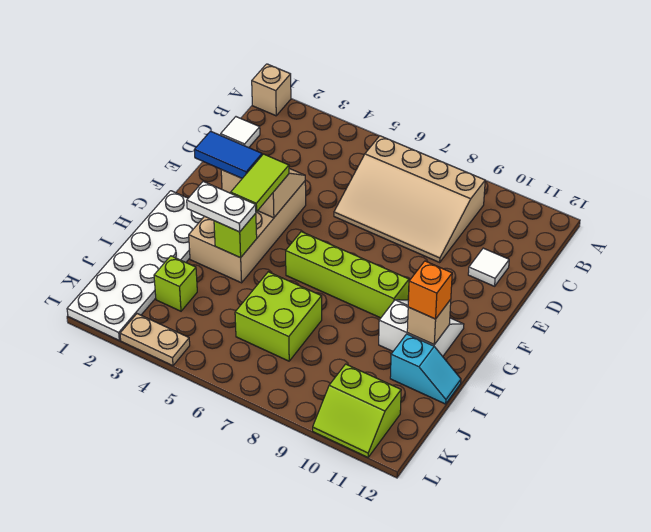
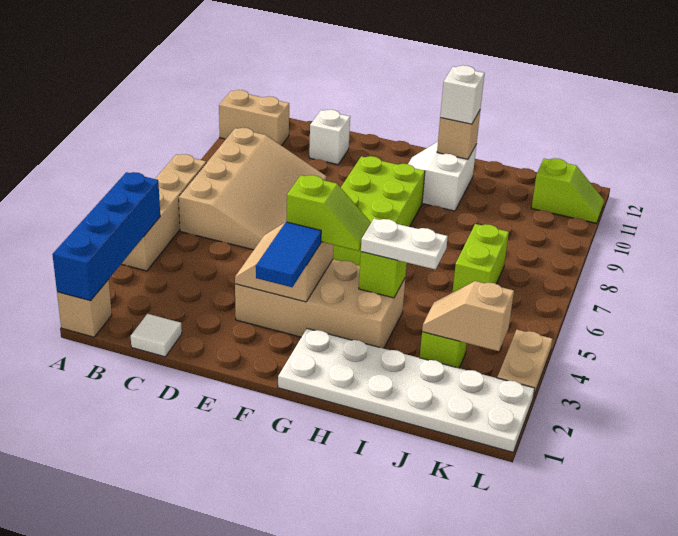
none -> blue brick A1:A4 level 2
none -> tan brick A4:A7 level 1
none -> tan brick A11:B11 level 1
white tile D11 level 1 -> white brick D11 level 1
lime tile F4:G4 level 3 -> lime slope F4:G4 level 3 top F
lime brick G6:G9 level 1 -> lime brick F6:G9 level 1
white plate H3:H4 level 3 -> white plate H4:I4 level 3
orange brick H11 level 3 -> white brick H11 level 3
lime brick I6:J7 level 1 -> lime brick J6:J7 level 1
cyan slope I11:I12 level 1 top 11 -> none
none -> tan slope J3:K3 level 2 top K
lime slope K10:L11 level 1 top K -> lime slope K11:L11 level 1 top K

